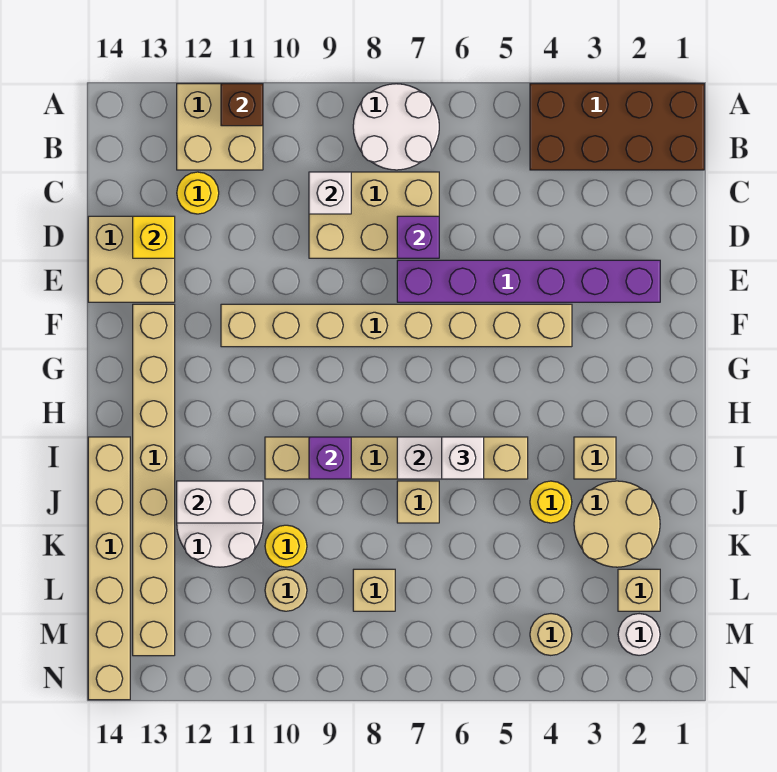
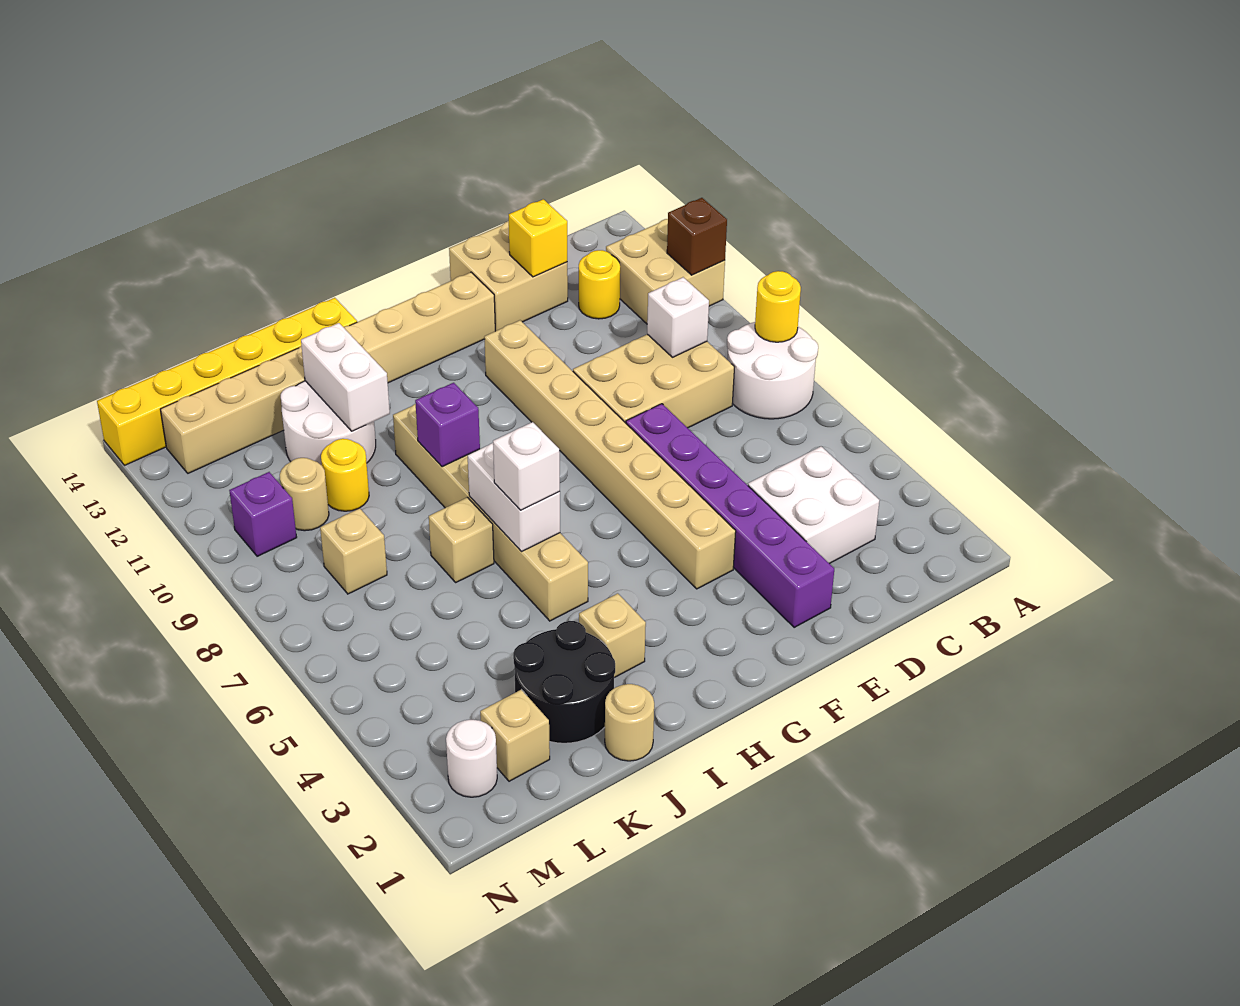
brown brick A1:B4 level 1 -> none
none -> white brick C3:D4 level 1
tan brick C7:D9 level 1 -> tan brick C8:E9 level 1
purple brick D7 level 2 -> purple brick M10 level 1
tan brick I14:N14 level 1 -> yellow brick I14:N14 level 1
tan round brick J2:K3 level 1 -> black round brick J2:K3 level 1
yellow round brick J4 level 1 -> yellow round brick A8 level 2
tan round brick M4 level 1 -> tan round brick J1 level 1

